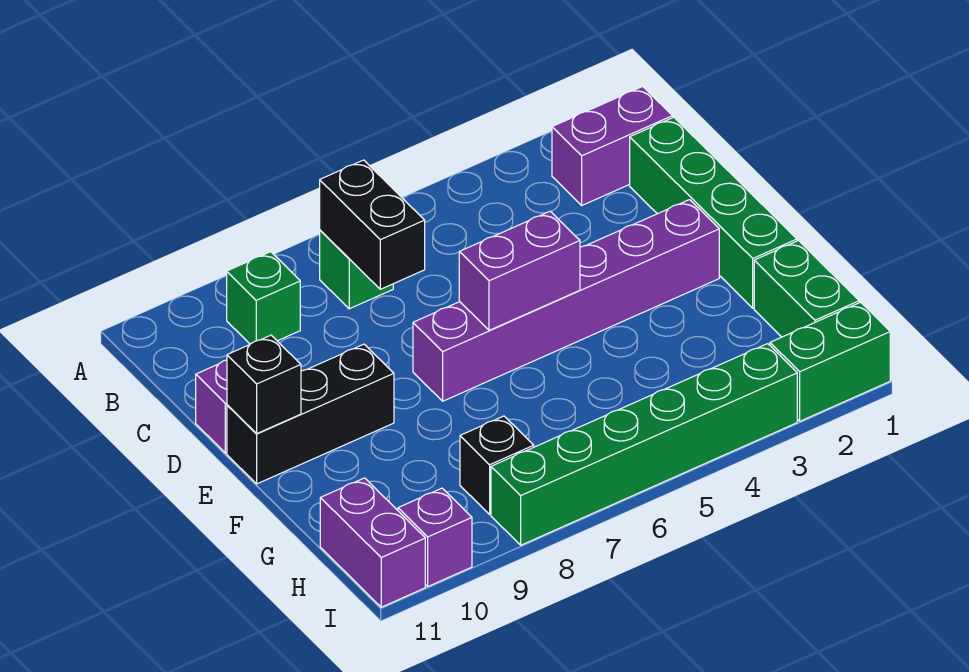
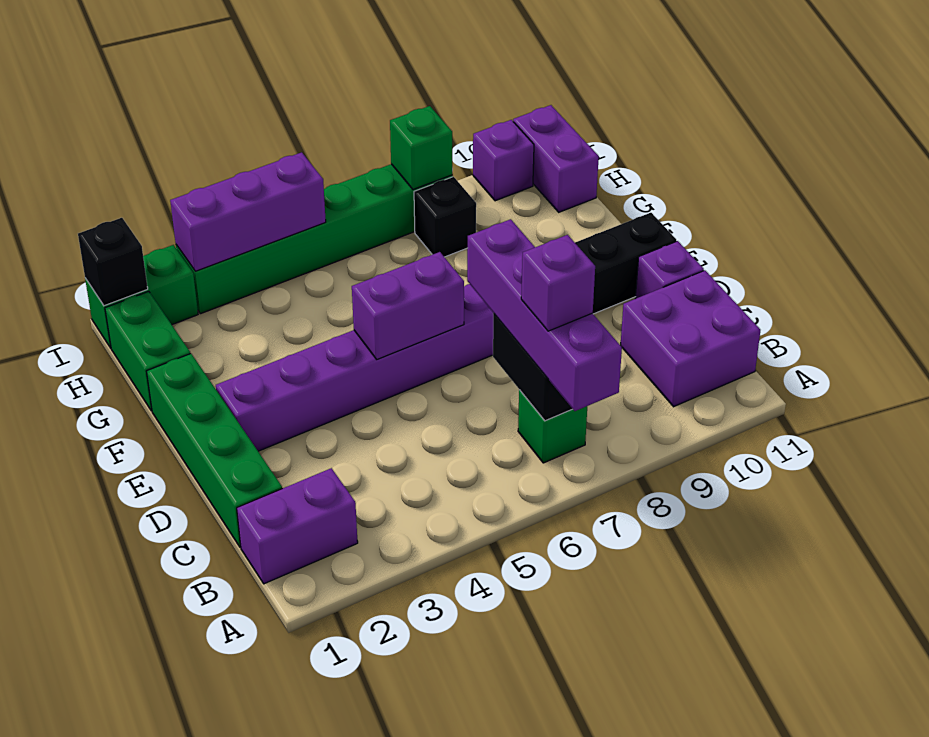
none -> purple brick A7:D7 level 3
none -> purple brick B7 level 4
green brick B9 level 1 -> green brick I8 level 2
none -> purple brick B10:C11 level 1
black brick E11 level 2 -> black brick I1 level 2
none -> purple brick I3:I5 level 2

